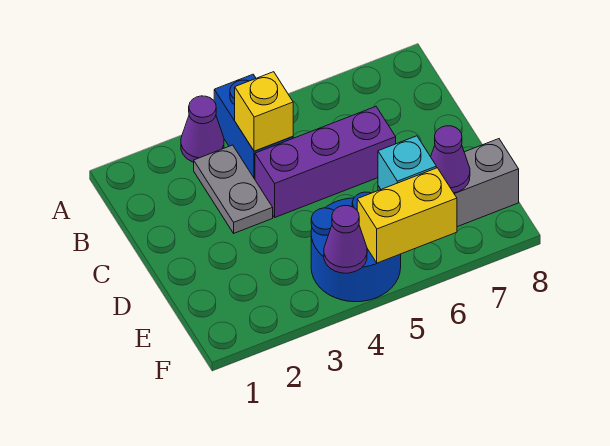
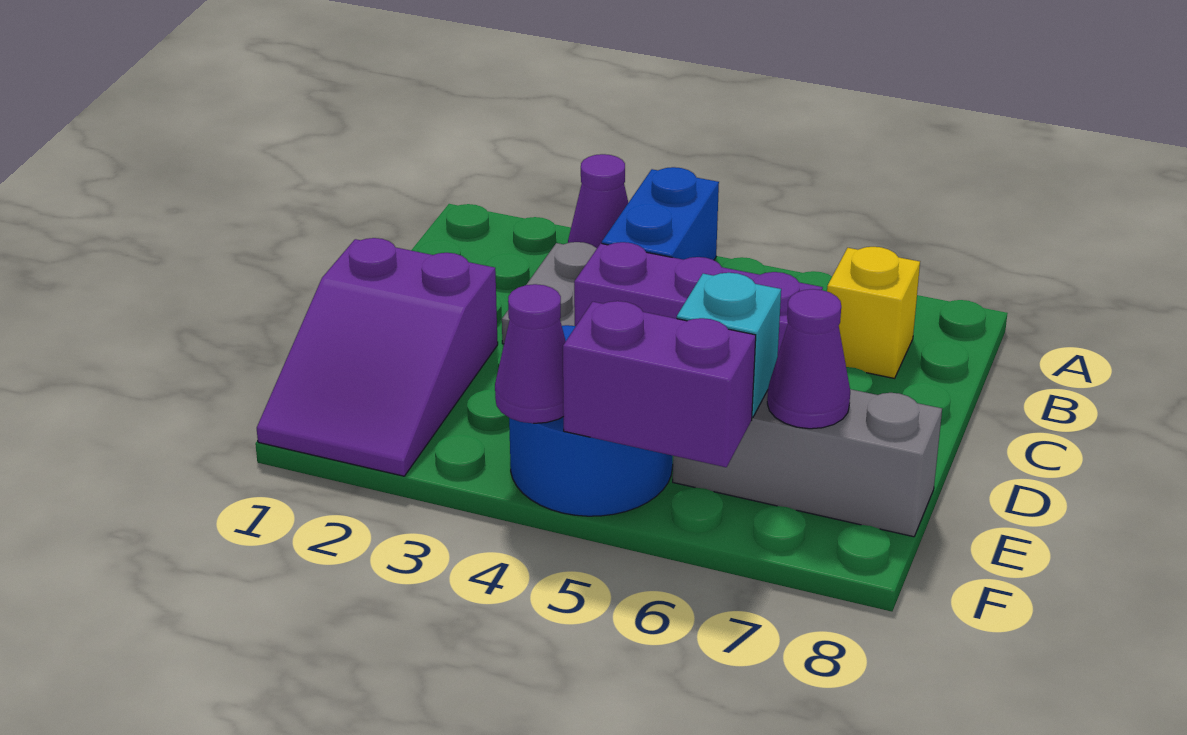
yellow brick B4 level 2 -> yellow brick B7 level 1
none -> purple slope D1:F2 level 1 top D
yellow brick F5:F6 level 2 -> purple brick F5:F6 level 2

